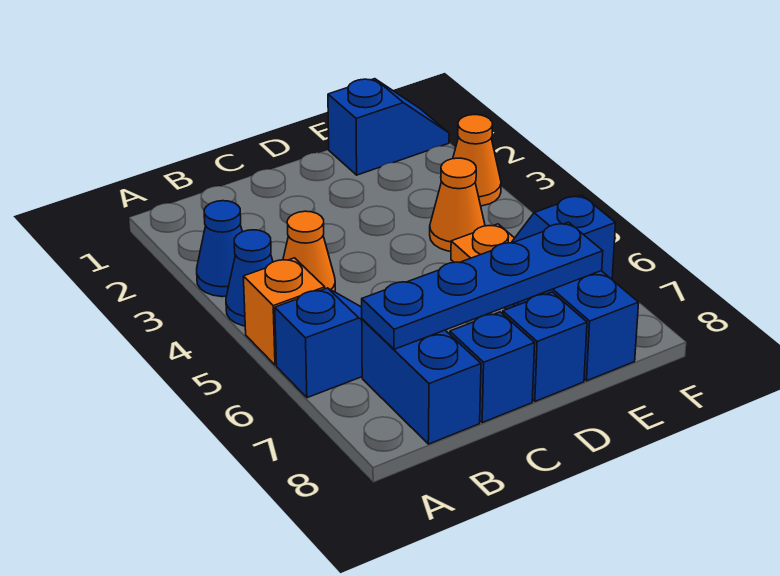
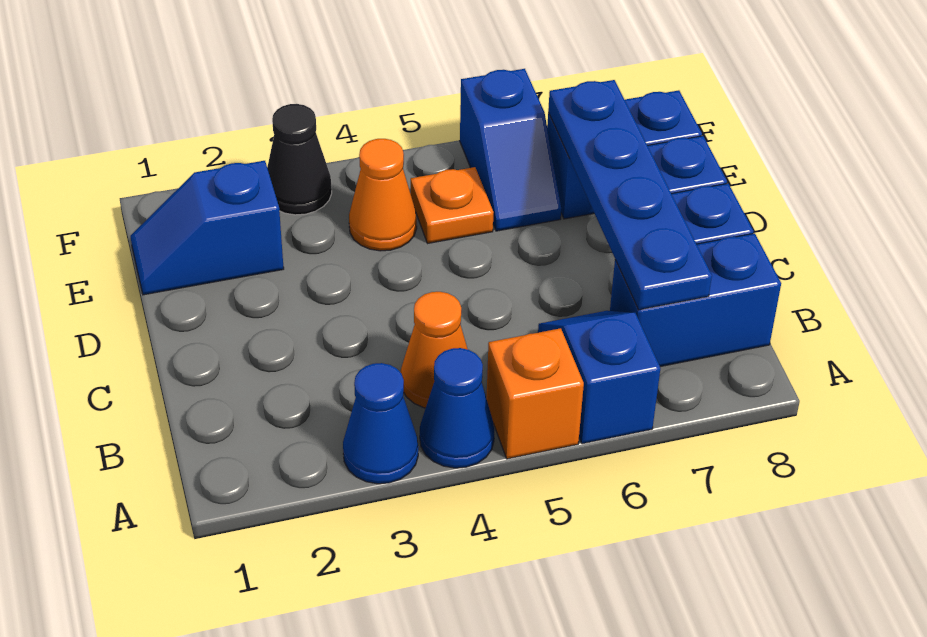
blue slope E1:F1 level 1 top E -> blue slope E1:E2 level 1 top 2
orange cone F3 level 1 -> black cone F3 level 1

